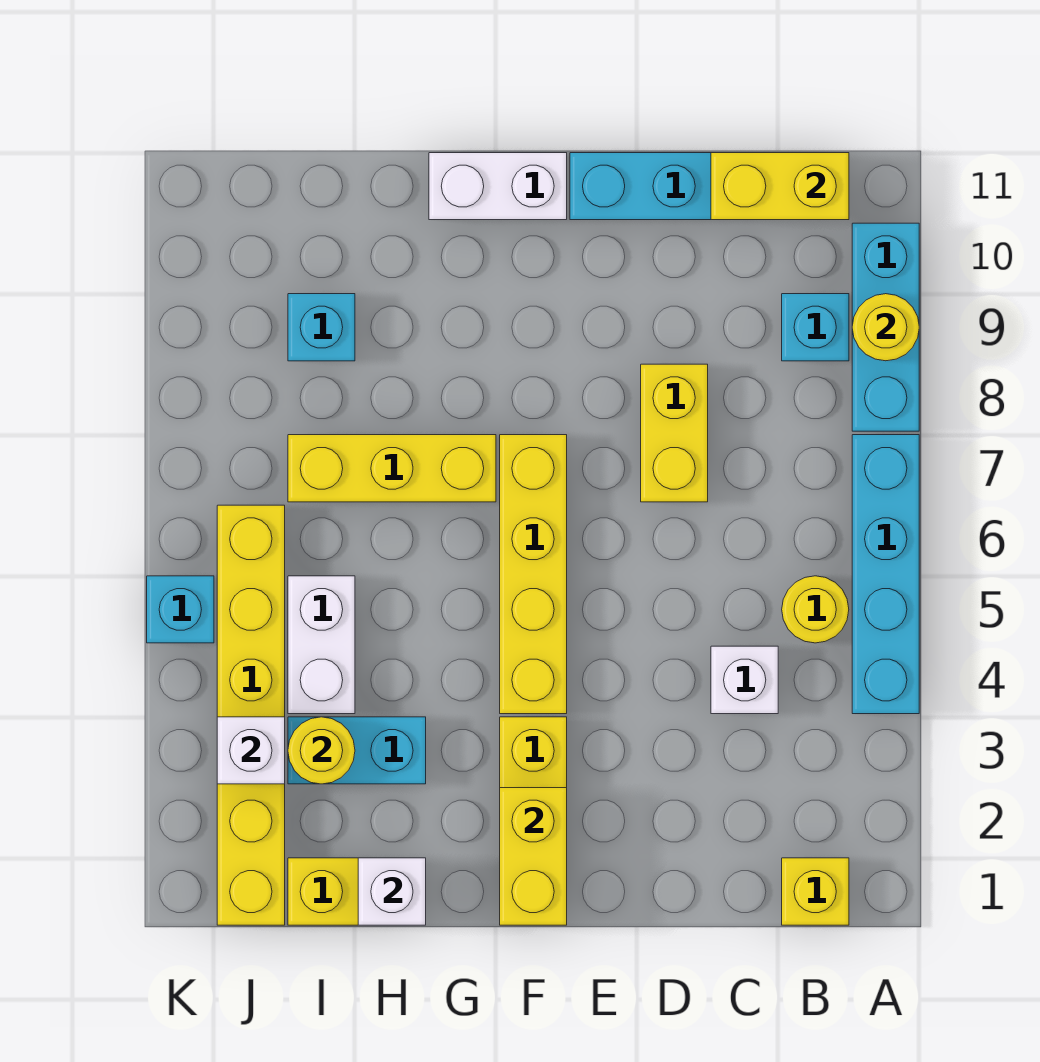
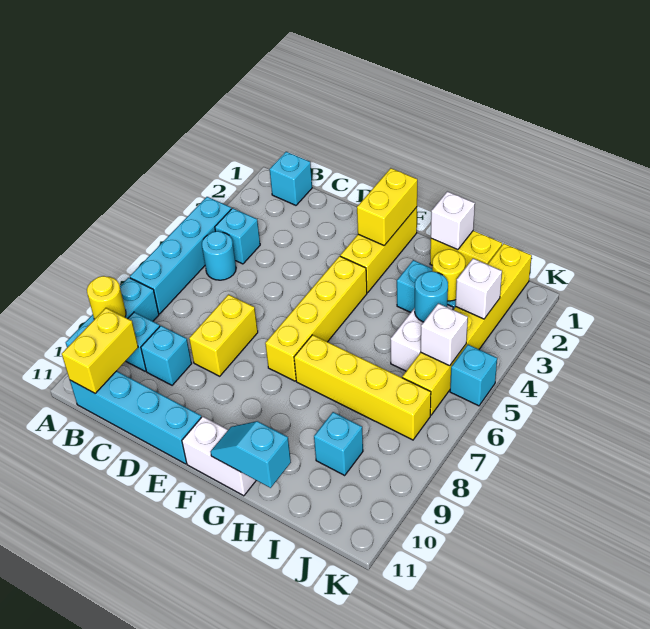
yellow brick B1 level 1 -> cyan brick B1 level 1
none -> cyan brick B4 level 1
yellow round brick B5 level 1 -> cyan round brick B5 level 1
yellow brick B11:C11 level 2 -> yellow brick B10:B11 level 2
white brick C4 level 1 -> white brick J5 level 2
none -> cyan brick C9 level 1
yellow brick G7:I7 level 1 -> yellow brick G7:J7 level 1
none -> cyan slope G11:H11 level 2 top H
none -> cyan round brick I4 level 2

